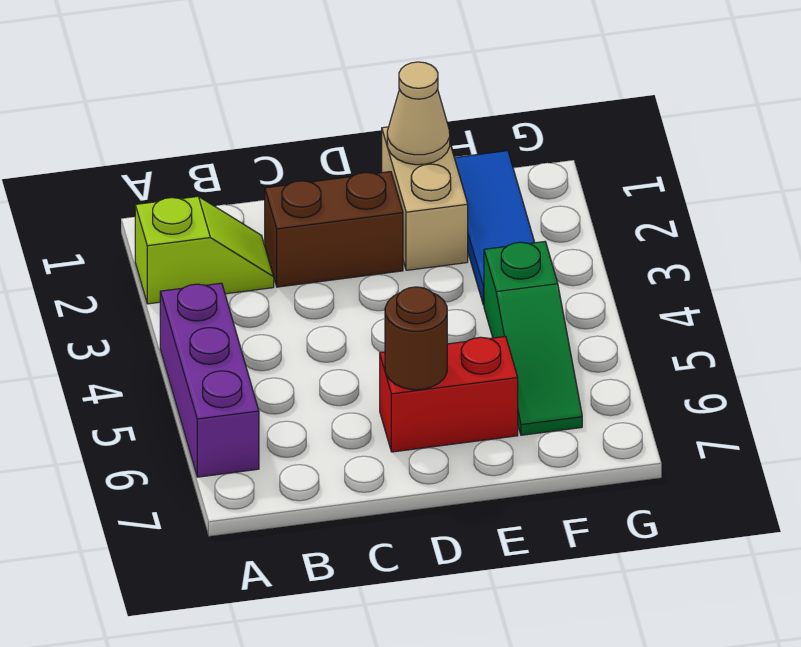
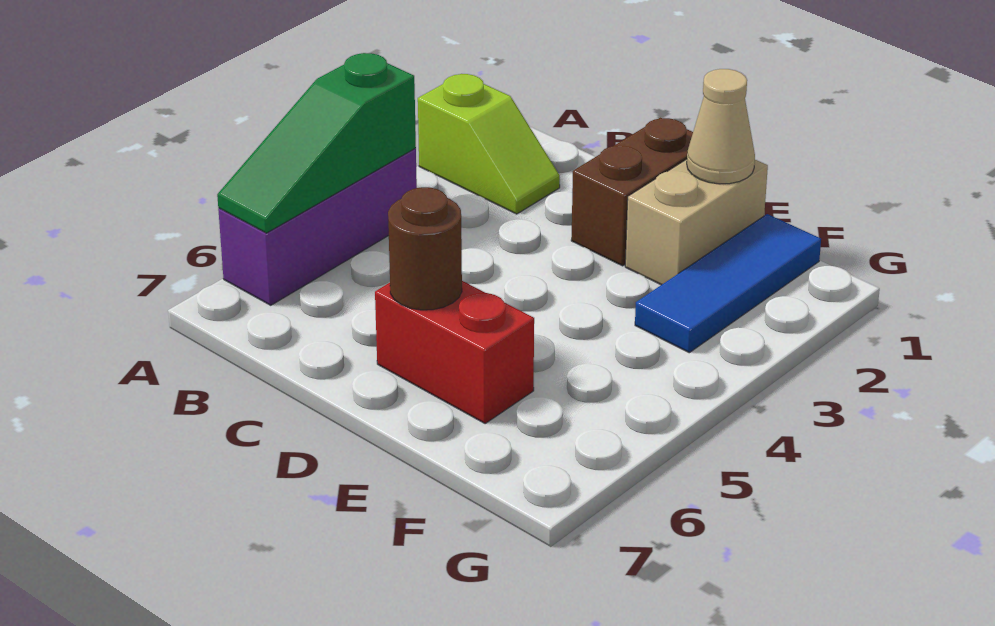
brown brick C2:D2 level 1 -> brown brick D1:D2 level 1
green slope F4:F6 level 1 top 4 -> green slope A4:A6 level 2 top 4

